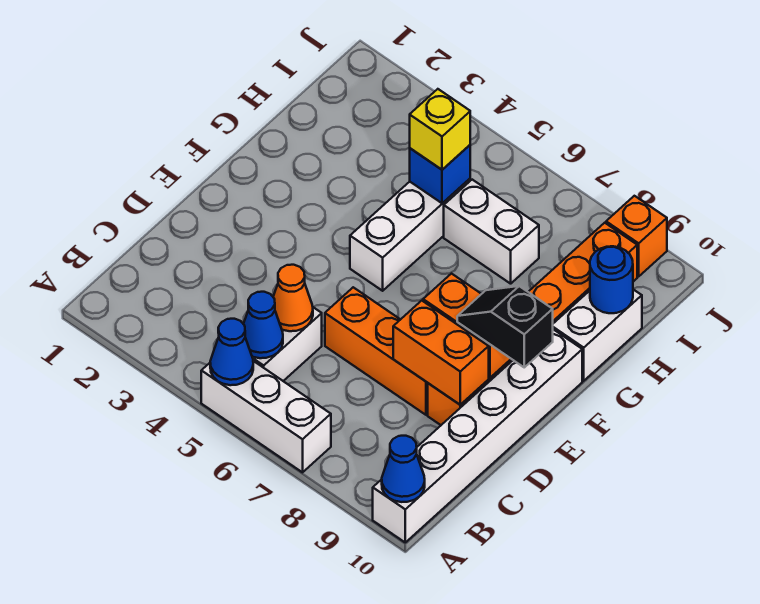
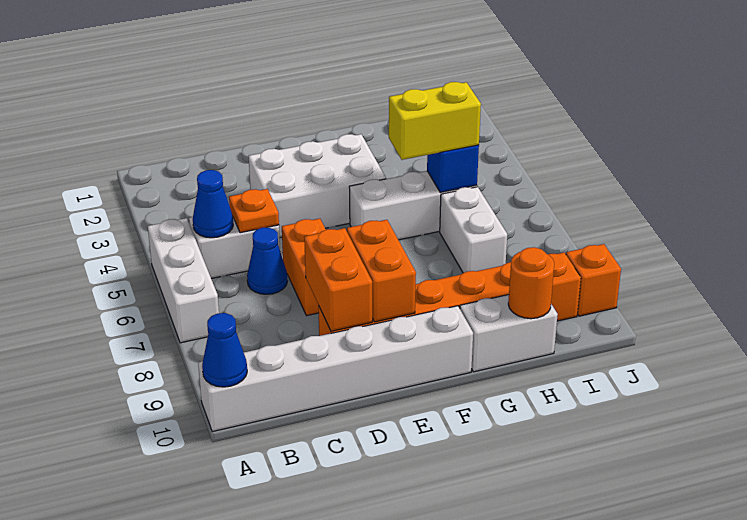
blue cone A5 level 2 -> blue cone C6 level 1
orange cone C5 level 2 -> orange plate C5 level 2
none -> white brick D3:F4 level 1
orange brick D6:D8 level 1 -> orange brick D6:D7 level 1
black slope E9:E10 level 3 top 10 -> none
yellow brick H5 level 3 -> yellow brick G5:H5 level 3
blue round brick H10 level 2 -> orange round brick H10 level 2

